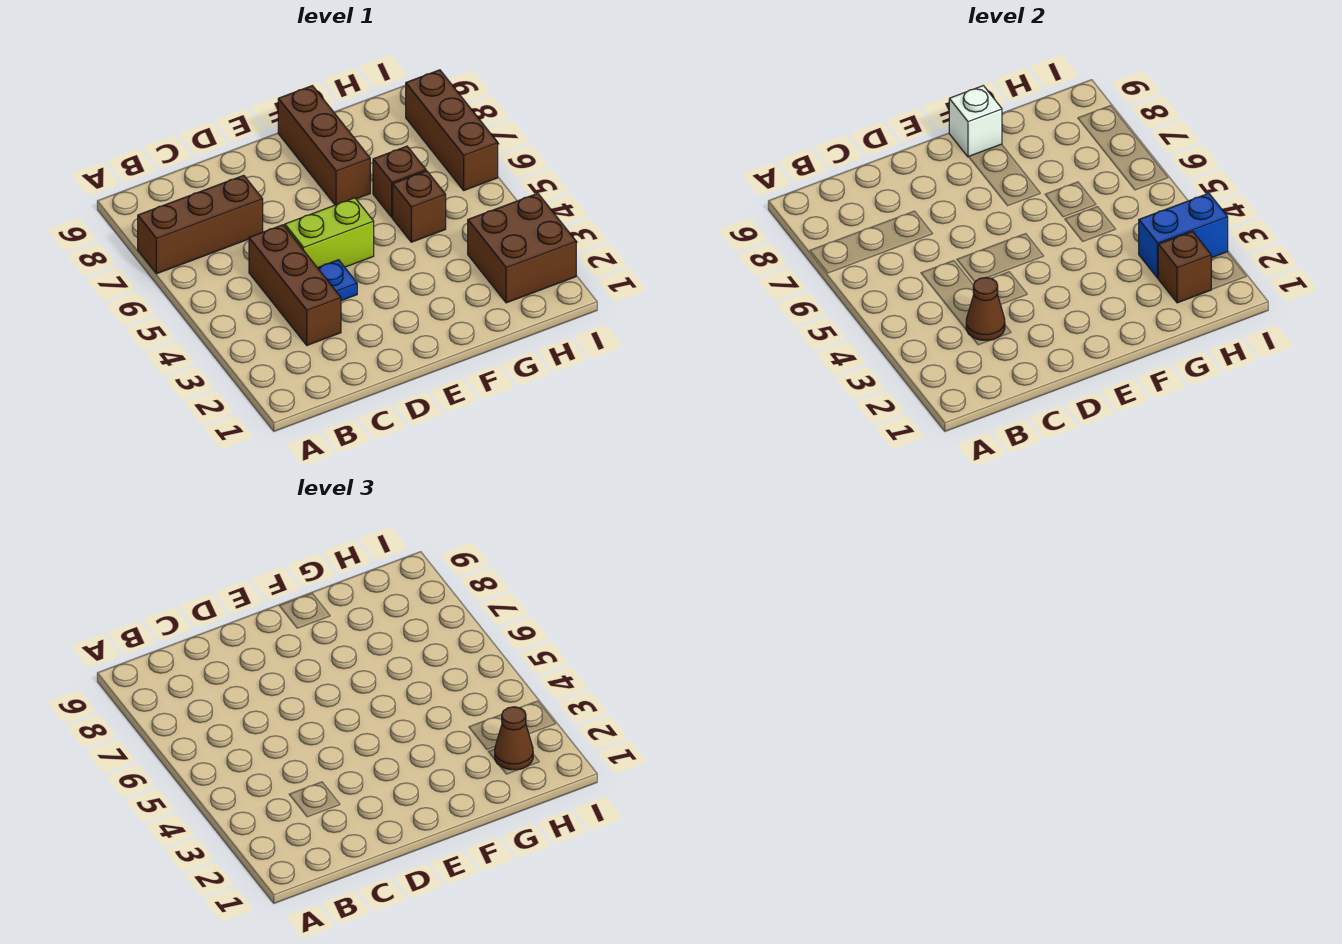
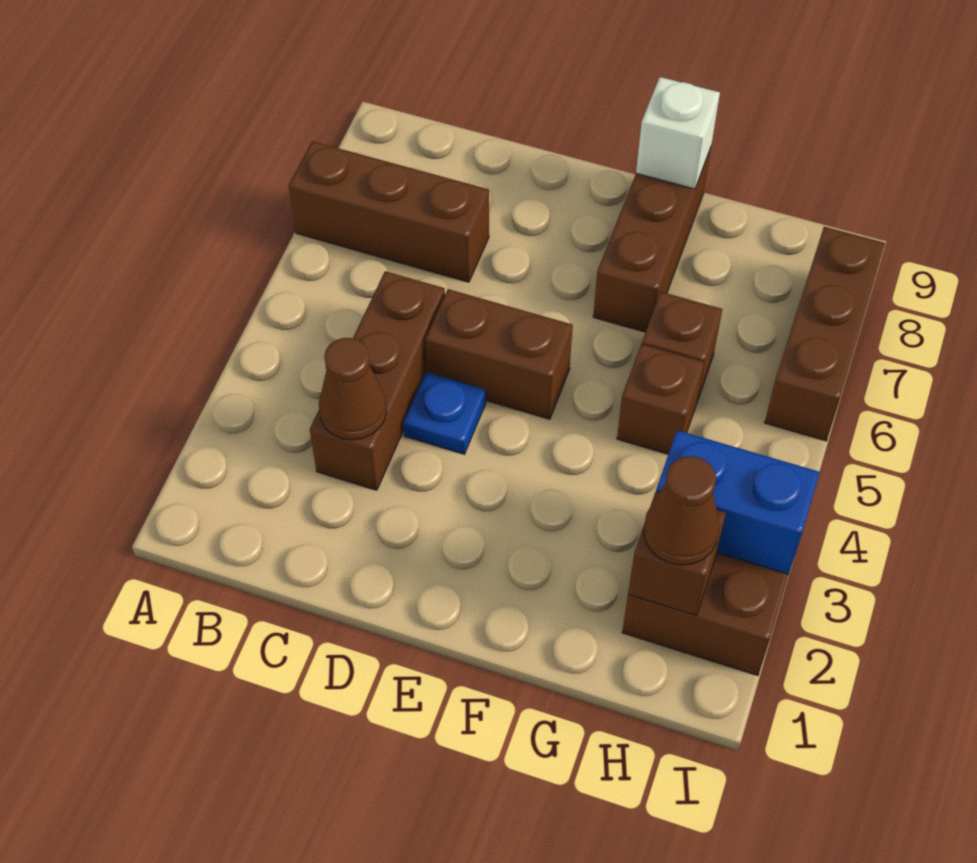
lime brick D5:E5 level 1 -> brown brick D5:E5 level 1

